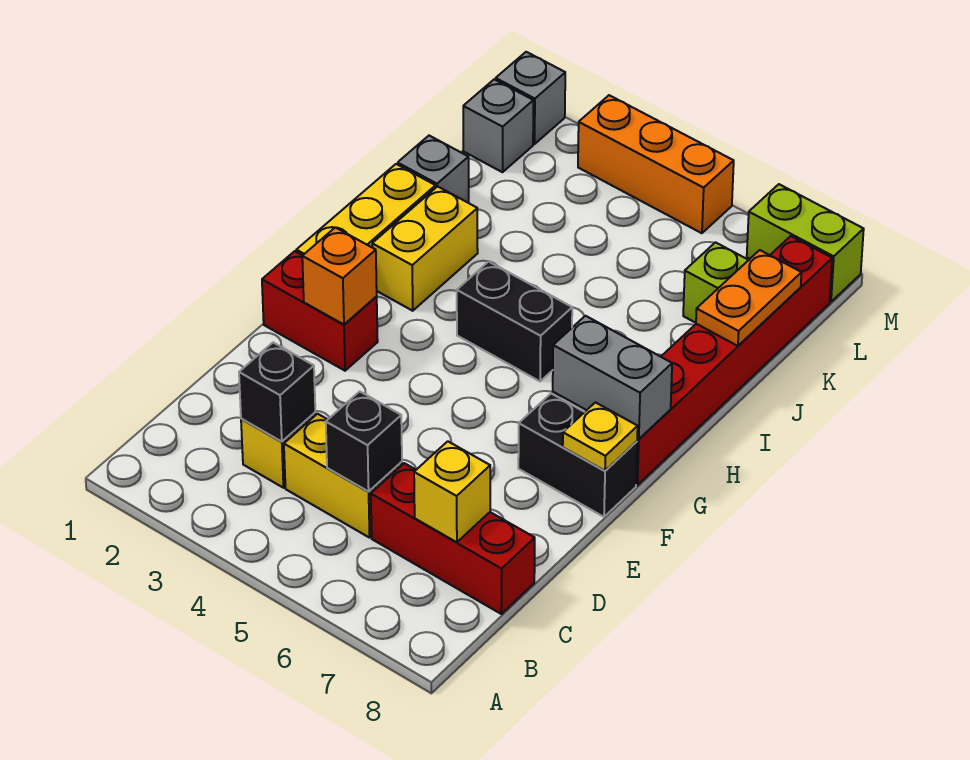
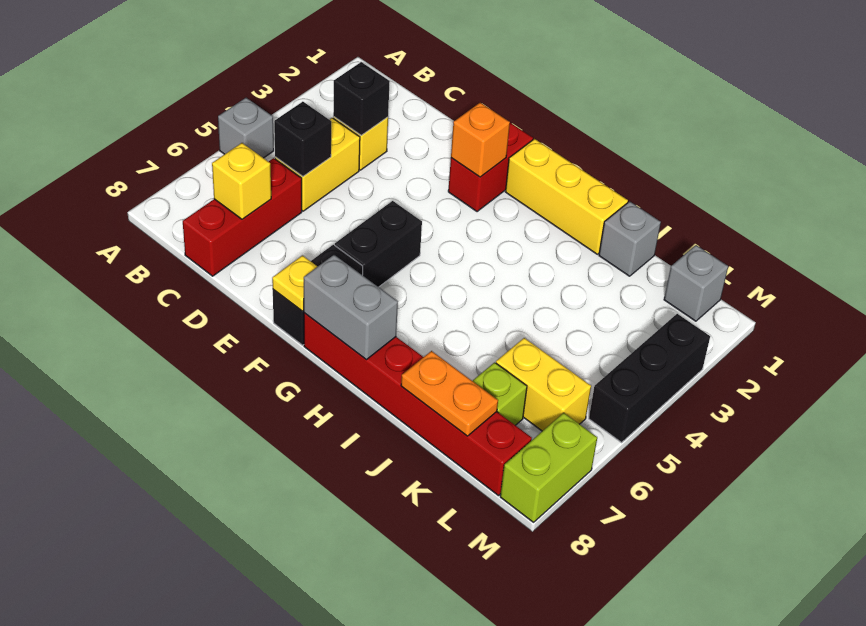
grey brick G7:G8 level 2 -> grey brick G8:H8 level 2
yellow brick H2:I2 level 1 -> yellow brick K6:L6 level 1
black brick H4:H5 level 1 -> black brick F5:F6 level 1
grey brick M1 level 1 -> grey brick A5 level 1
orange brick M3:M5 level 1 -> black brick M3:M5 level 1

